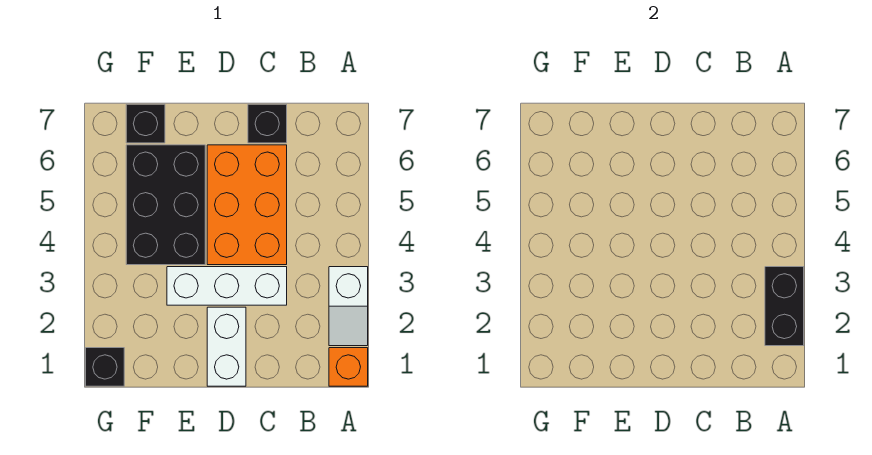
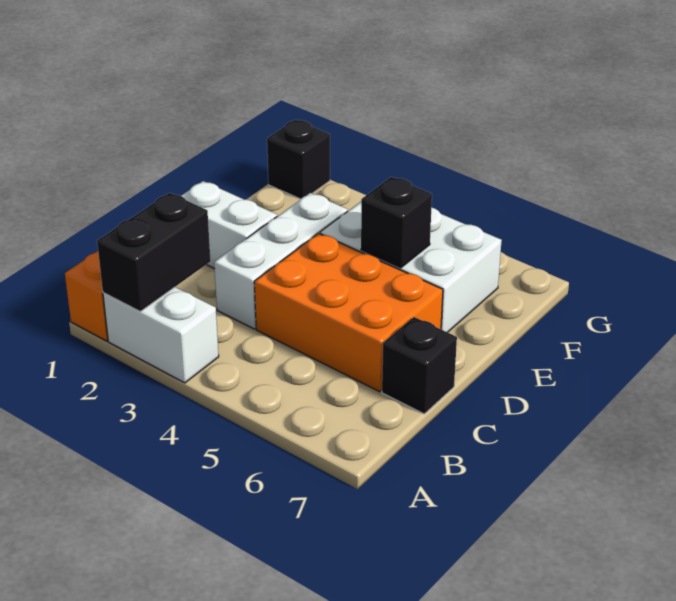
white slope A2:A3 level 1 top 3 -> white brick A2:A3 level 1
black brick A2:A3 level 2 -> black brick A2:B2 level 2
black brick E4:F6 level 1 -> white brick E4:F6 level 1
black brick F7 level 1 -> black brick E5 level 2

